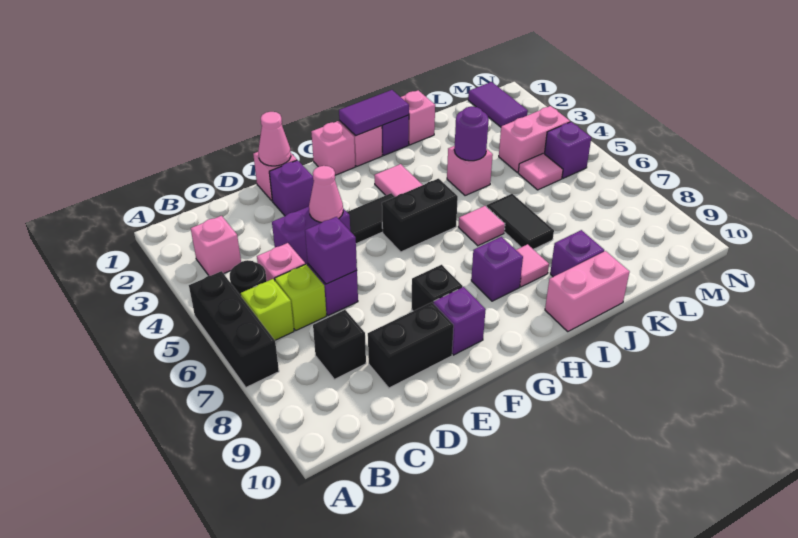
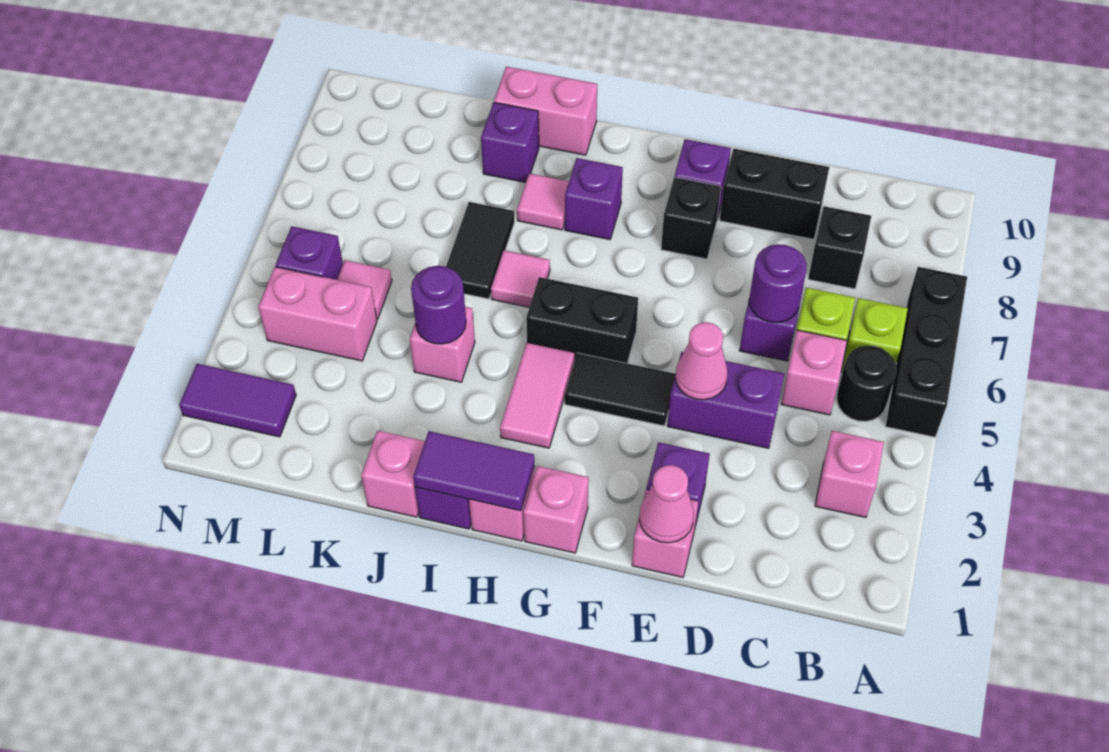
purple brick D6 level 2 -> purple round brick D6 level 2
purple tile M1:M2 level 1 -> purple tile M2:N2 level 1

